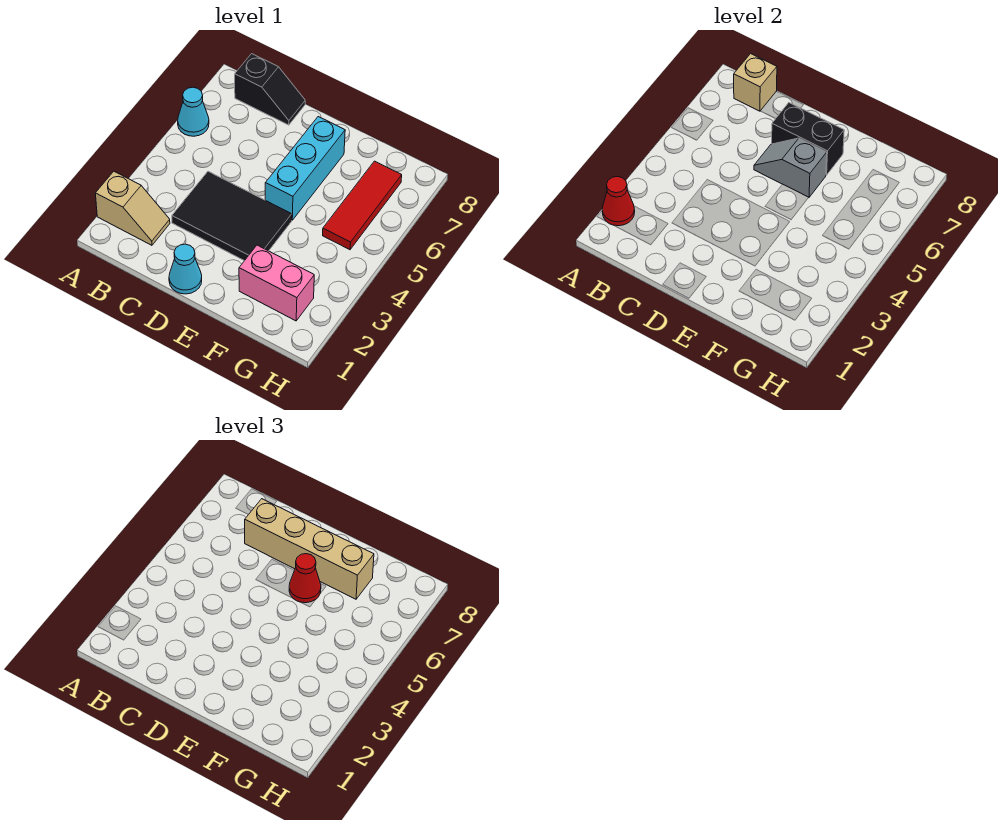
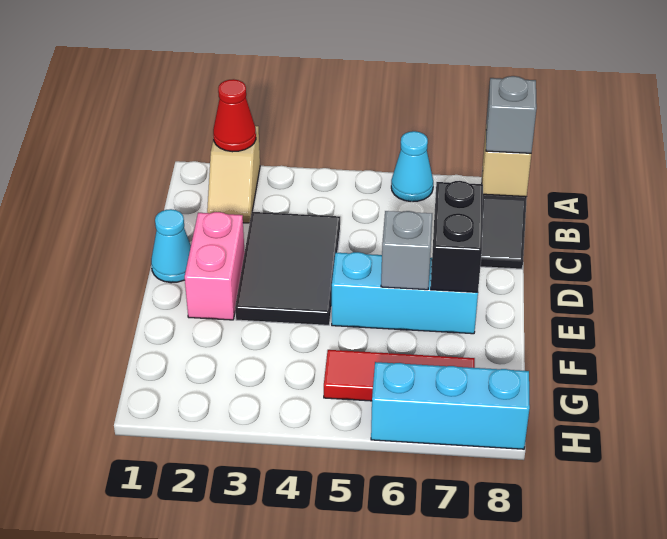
none -> grey brick B8 level 3
tan brick C7:F7 level 3 -> none
red cone E6 level 3 -> none
pink brick F2:G2 level 1 -> pink brick D2:E2 level 1
none -> cyan brick H6:H8 level 1

